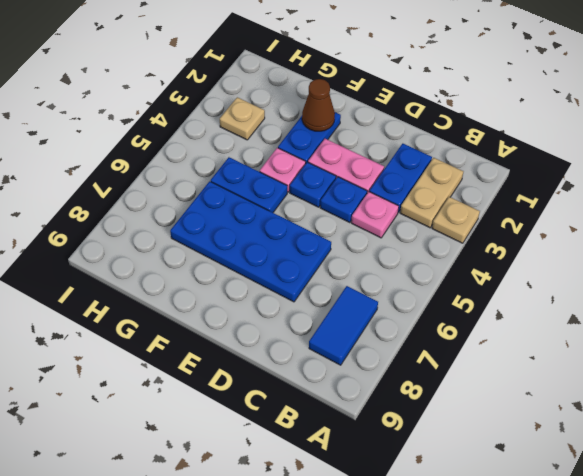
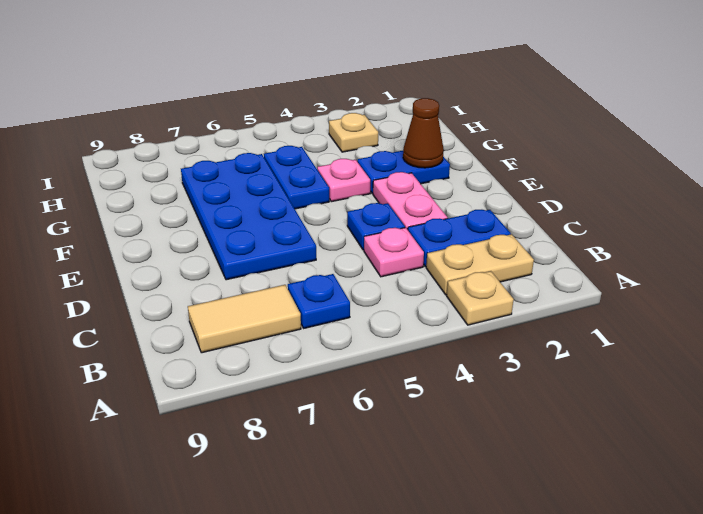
blue tile B7:B8 level 1 -> tan tile B7:B8 level 1
blue plate E4 level 1 -> blue plate B6 level 1

